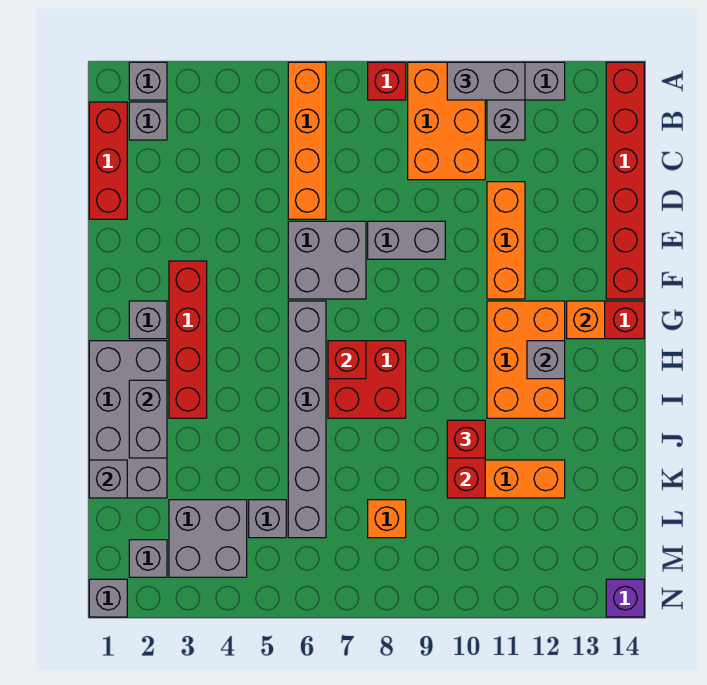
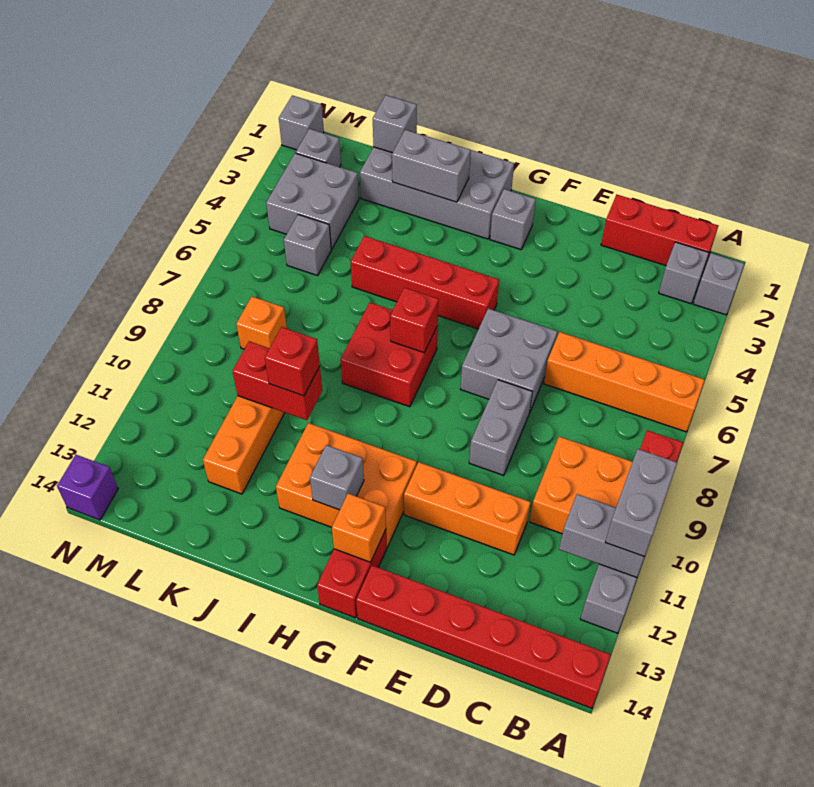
red brick F3:I3 level 1 -> red brick G5:J5 level 1
grey brick G6:L6 level 1 -> none

